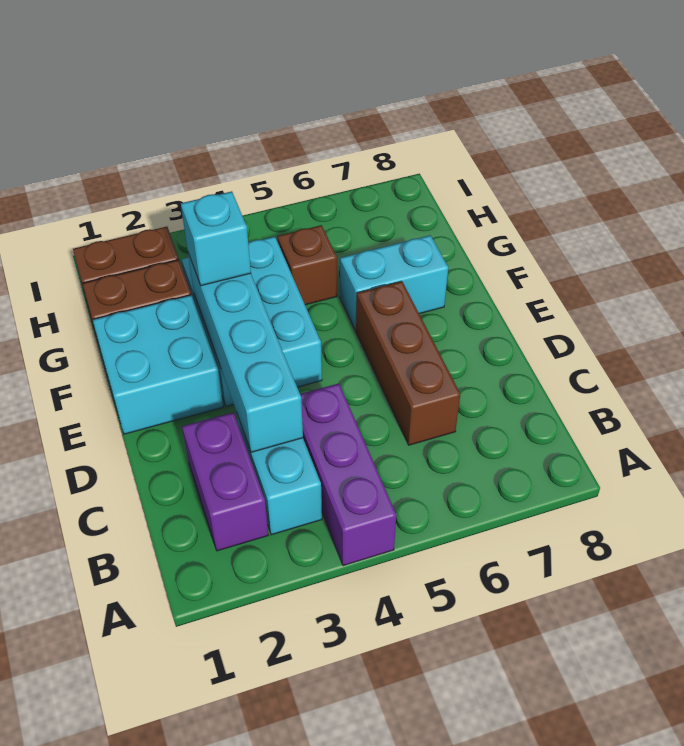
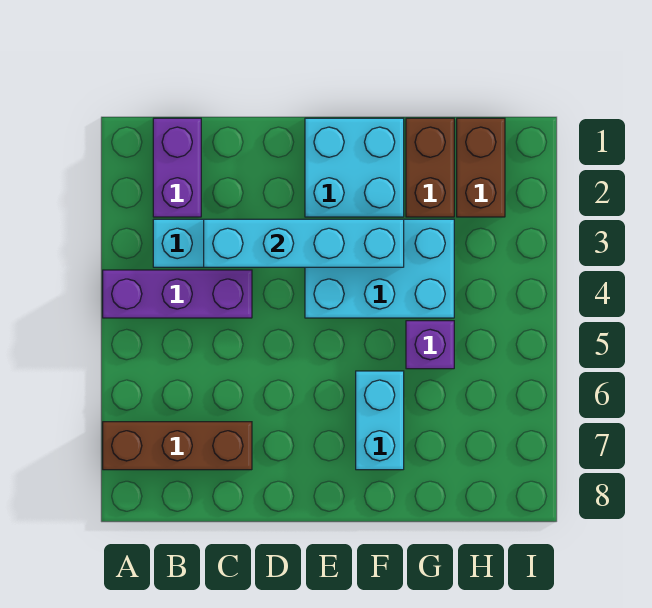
purple brick B2:C2 level 1 -> purple brick B1:B2 level 1
brown brick C6:E6 level 1 -> brown brick A7:C7 level 1
cyan brick F3 level 3 -> none
brown brick G5 level 1 -> purple brick G5 level 1

